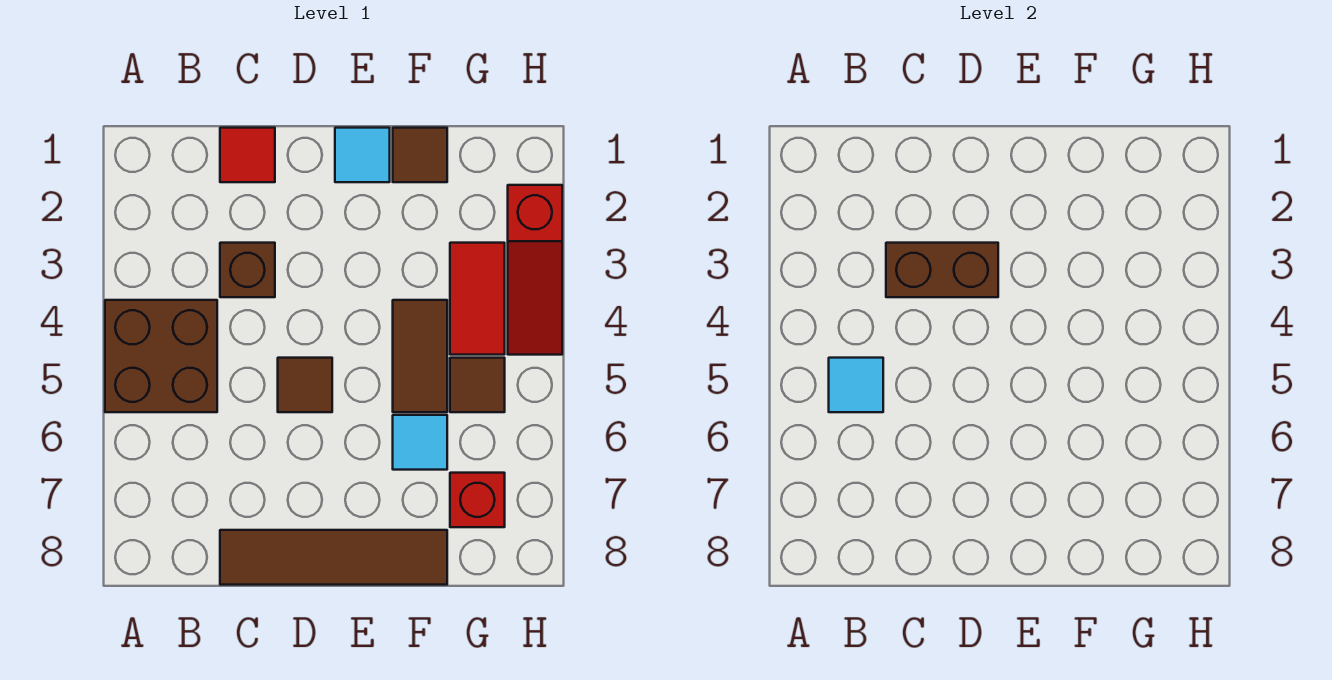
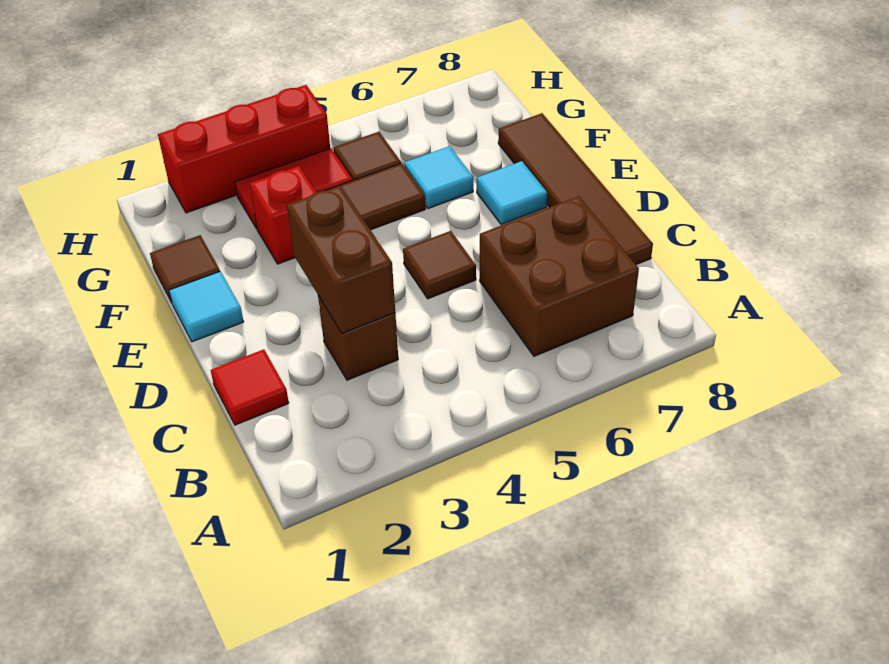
brown brick A4:B5 level 1 -> brown brick B6:C7 level 1
cyan tile B5 level 2 -> cyan tile E7 level 1
red brick G7 level 1 -> red brick F3 level 1
red slope H2:H4 level 1 top 2 -> red brick H2:H4 level 1

